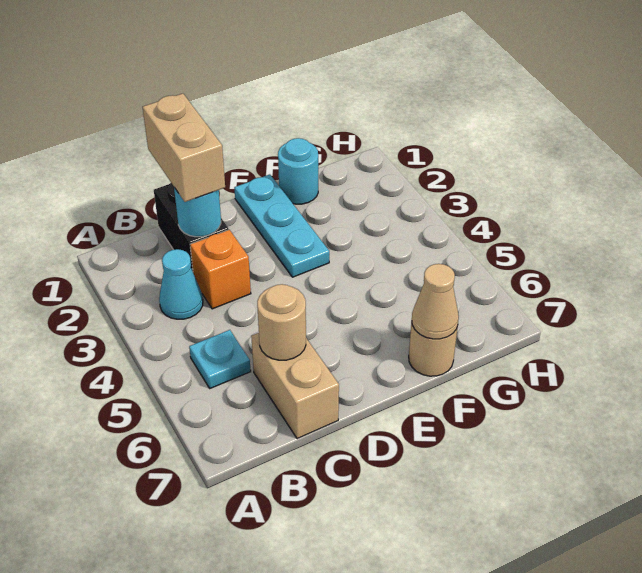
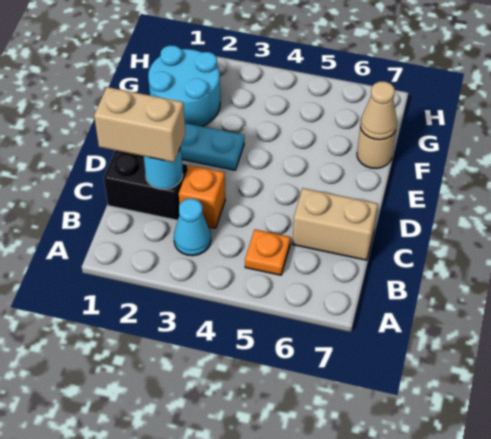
cyan plate B5 level 1 -> orange plate B5 level 1
tan round brick C6 level 2 -> none
cyan round brick F1 level 1 -> cyan round brick F1:G2 level 1

